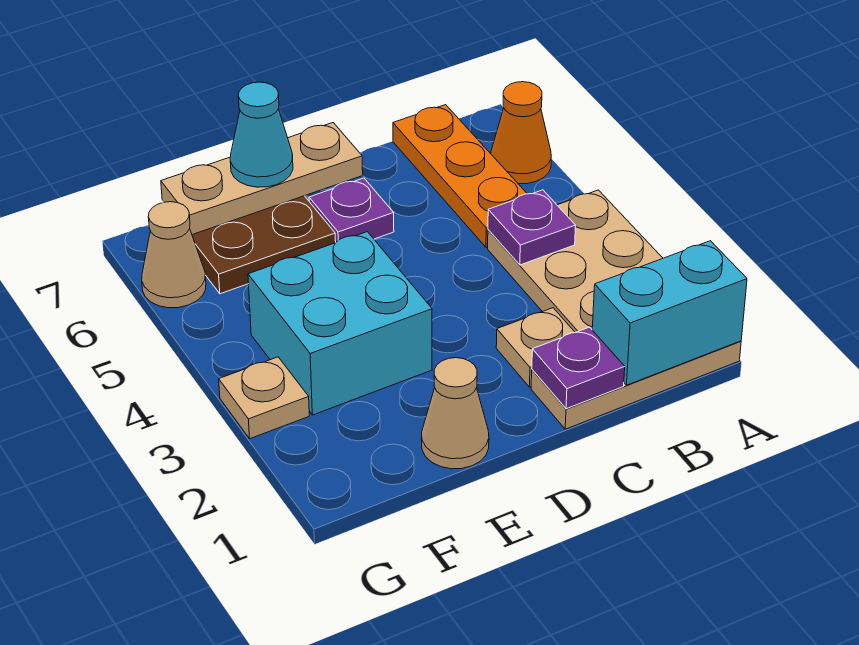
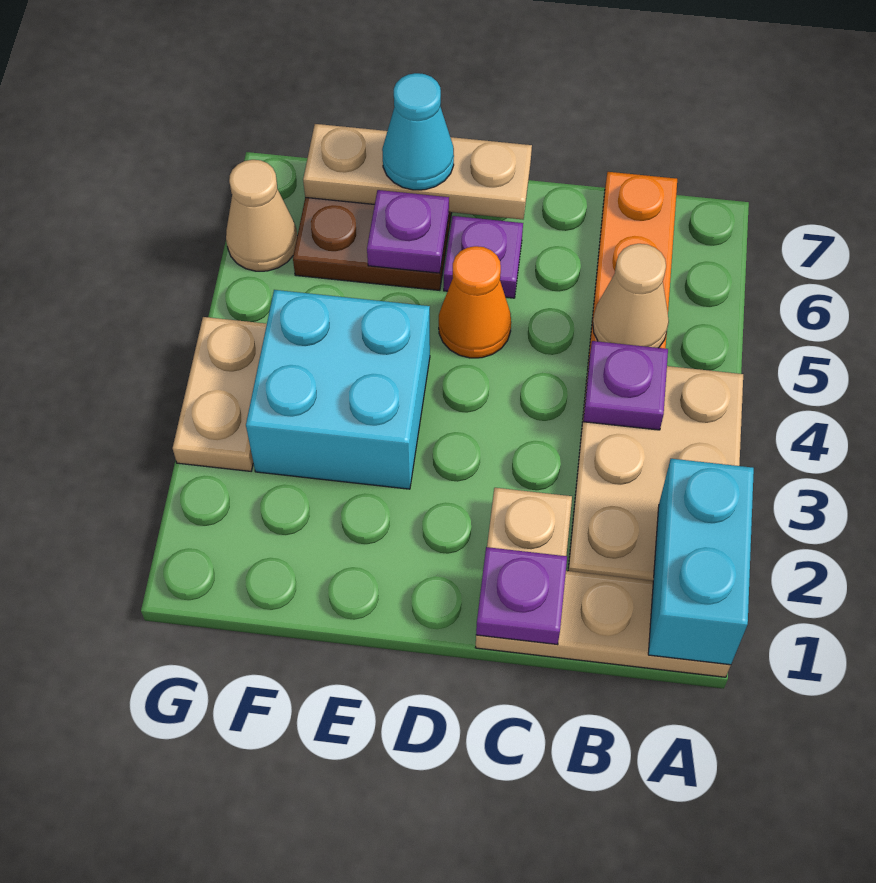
cyan brick A1:B1 level 2 -> cyan brick A1:A2 level 2
orange cone A6 level 1 -> orange cone D5 level 1
tan cone E1 level 1 -> tan cone B5 level 2
none -> purple plate E6 level 2
tan plate G3 level 1 -> tan plate G3:G4 level 1

